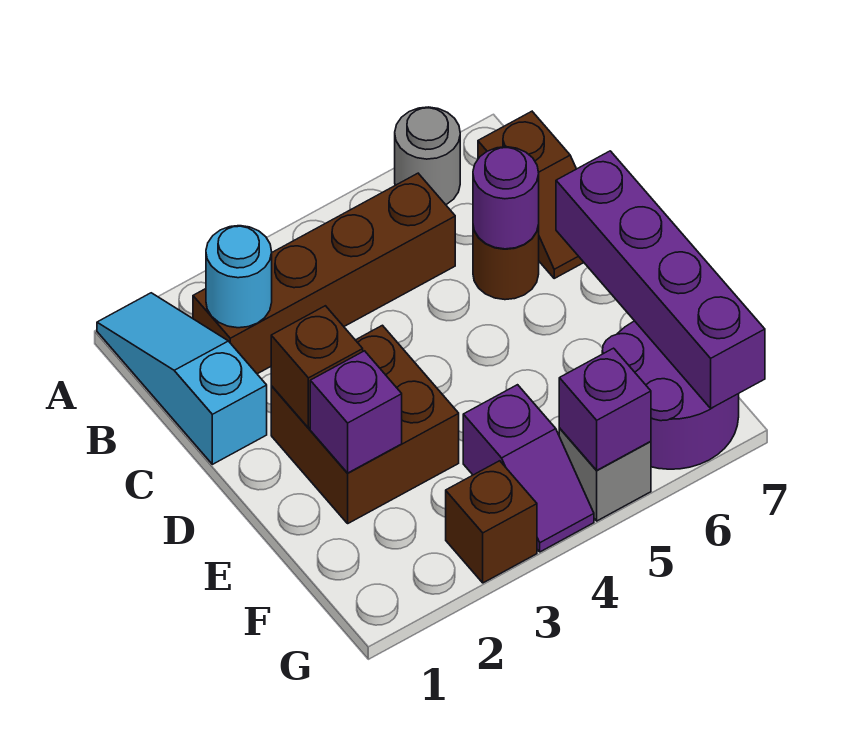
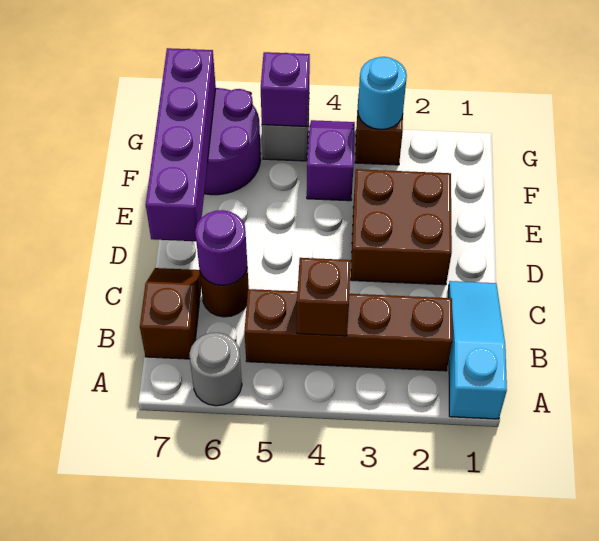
cyan slope A1:C1 level 1 top C -> cyan slope A1:C1 level 1 top A
cyan round brick B2 level 2 -> cyan round brick G3 level 2
brown brick D2 level 2 -> brown brick B4 level 2
purple brick E2 level 2 -> none

